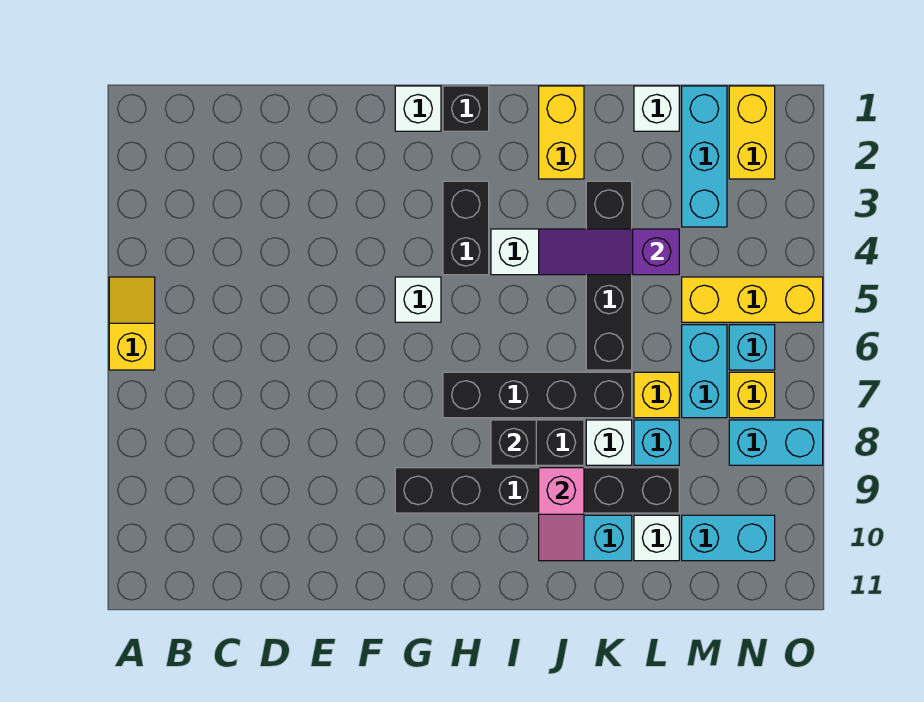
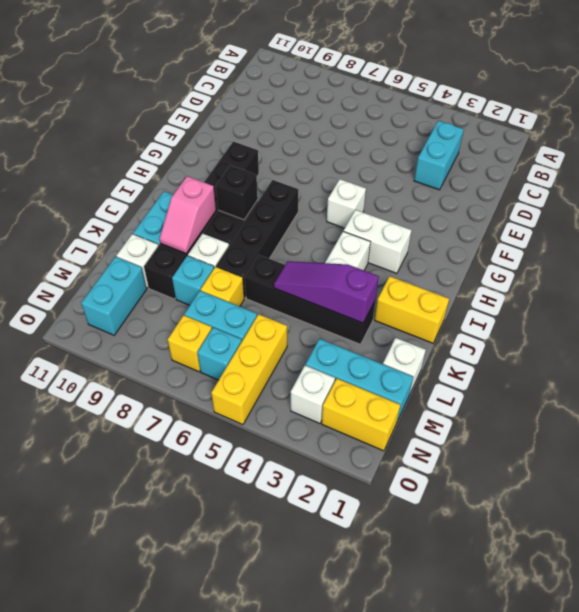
yellow slope A5:A6 level 1 top 6 -> none
white brick G1 level 1 -> white brick N3 level 1
black brick H1 level 1 -> none
black brick H3:H4 level 1 -> white brick H3:H4 level 1
purple slope J4:L4 level 2 top L -> purple slope K3:K5 level 2 top 3
pink slope J9:J10 level 2 top 9 -> pink slope J9:K9 level 2 top J
cyan brick N8:O8 level 1 -> cyan brick C3:D3 level 1

